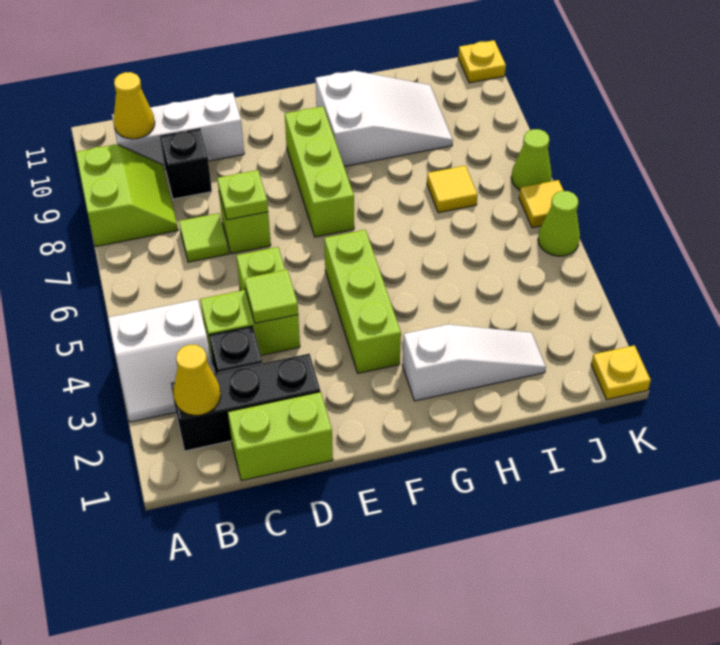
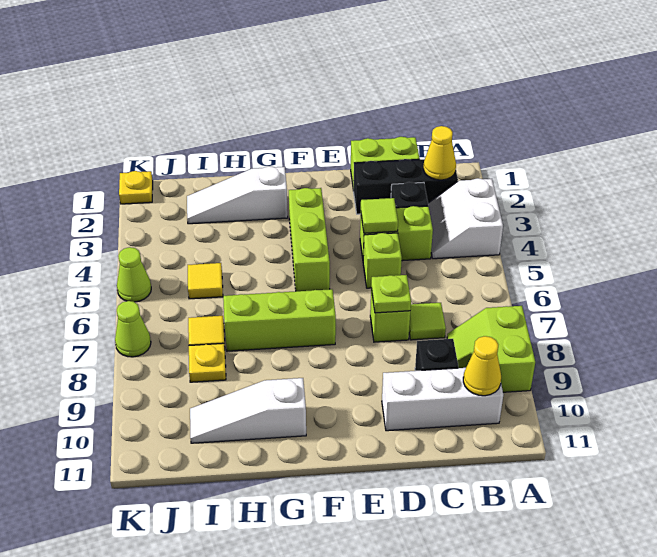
white slope A3:B4 level 1 top 4 -> white slope A3:B4 level 1 top A
lime brick F7:F9 level 1 -> lime brick F7:H7 level 1
white slope G9:I10 level 1 top G -> white slope G10:I10 level 1 top G
yellow tile K6 level 1 -> yellow tile I5 level 1
yellow plate K11 level 1 -> yellow plate I8 level 1

